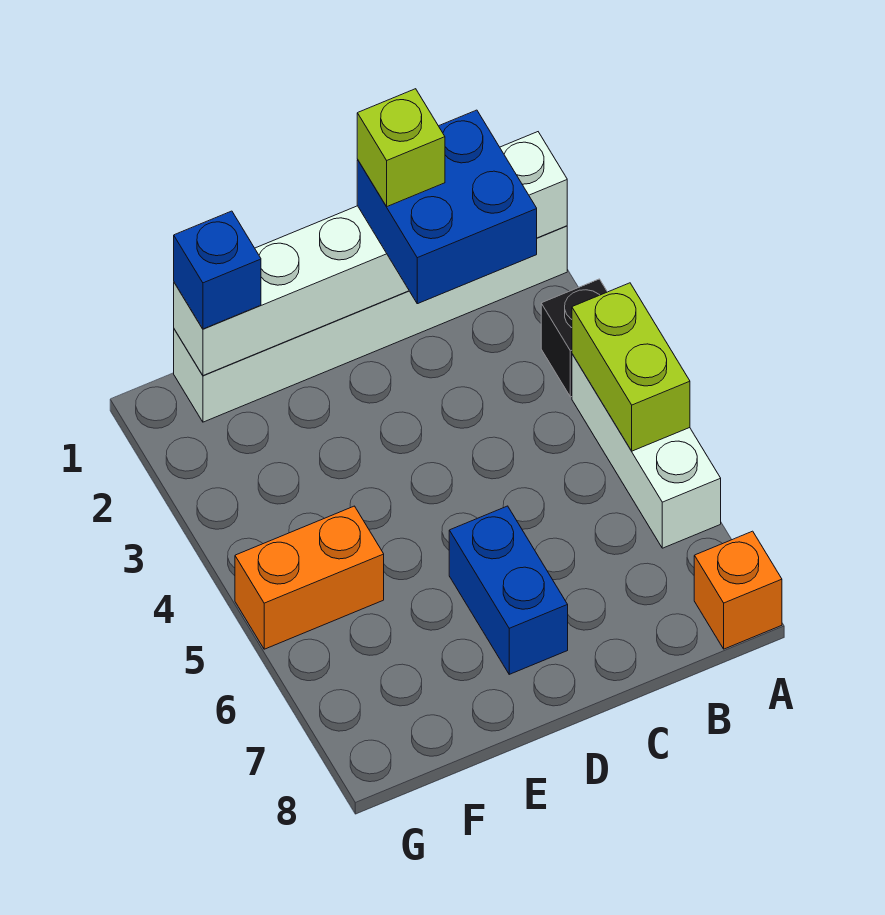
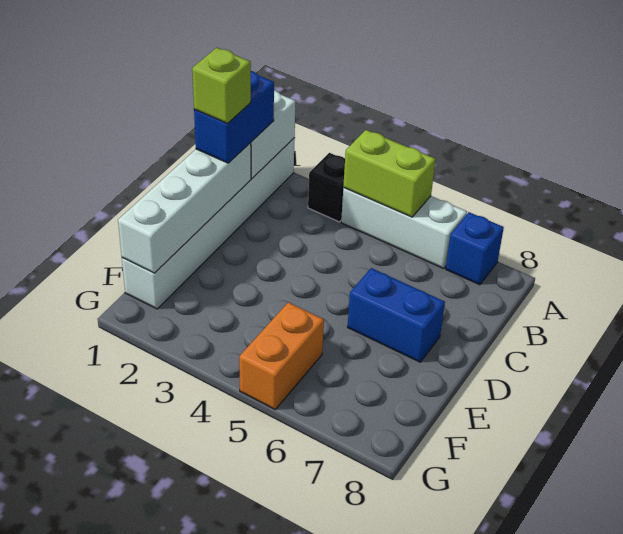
orange brick A8 level 1 -> none
blue brick B1:C2 level 3 -> blue brick B1:C1 level 3
blue brick F1 level 3 -> blue brick A7 level 1

